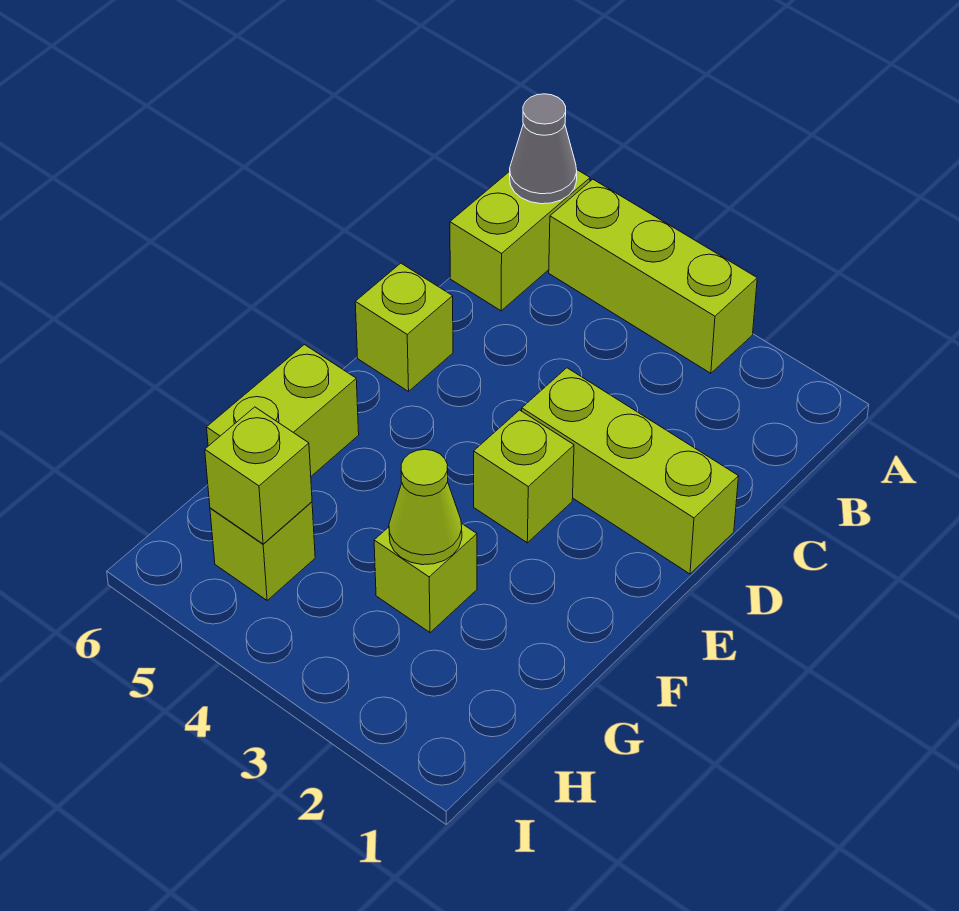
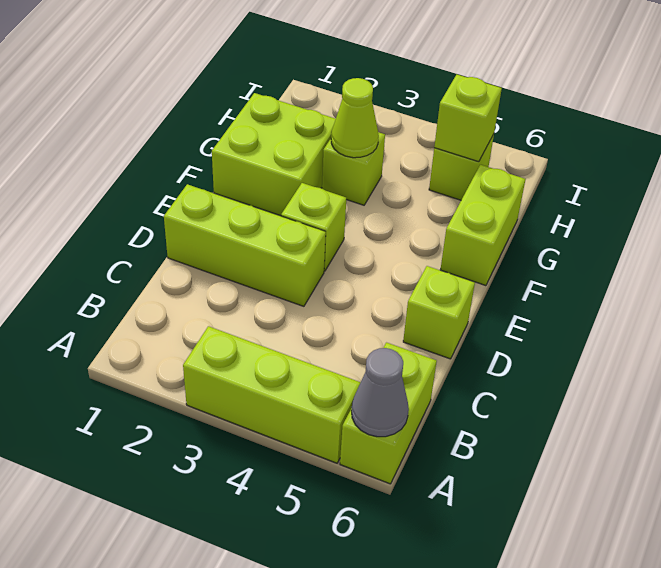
none -> lime brick F1:G2 level 1

